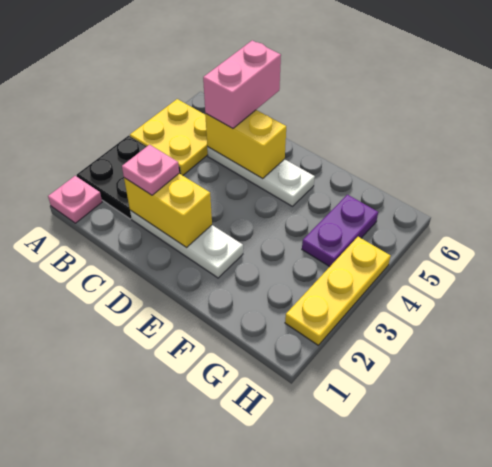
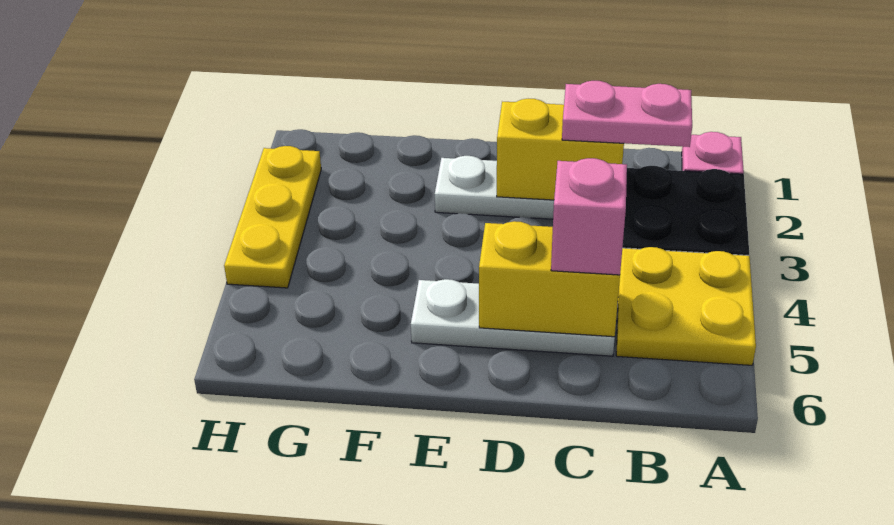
pink plate C2 level 3 -> pink plate B2:C2 level 3
pink brick C5:C6 level 3 -> pink brick C5 level 3
purple plate G4:G5 level 1 -> none

